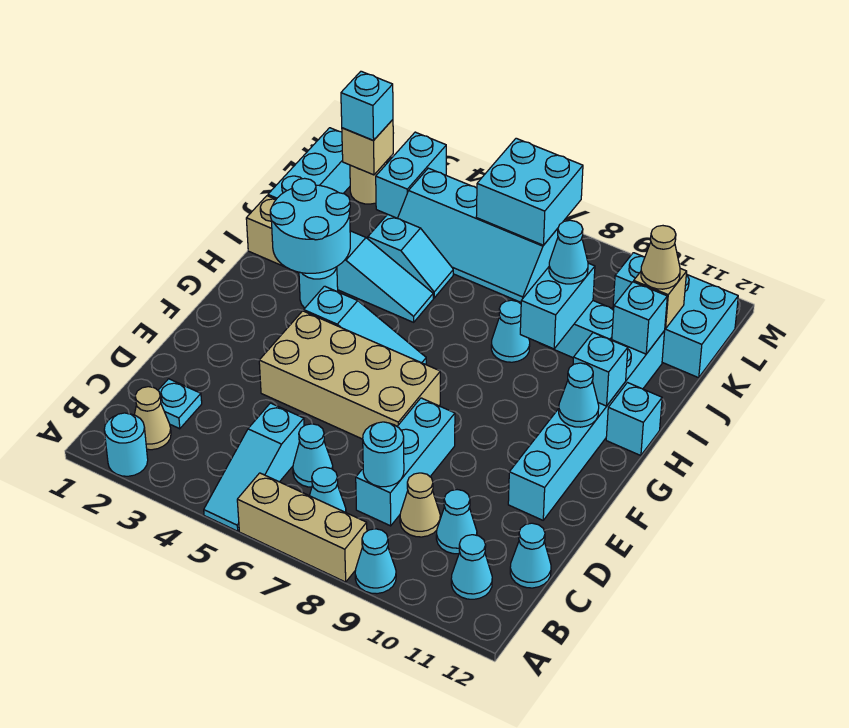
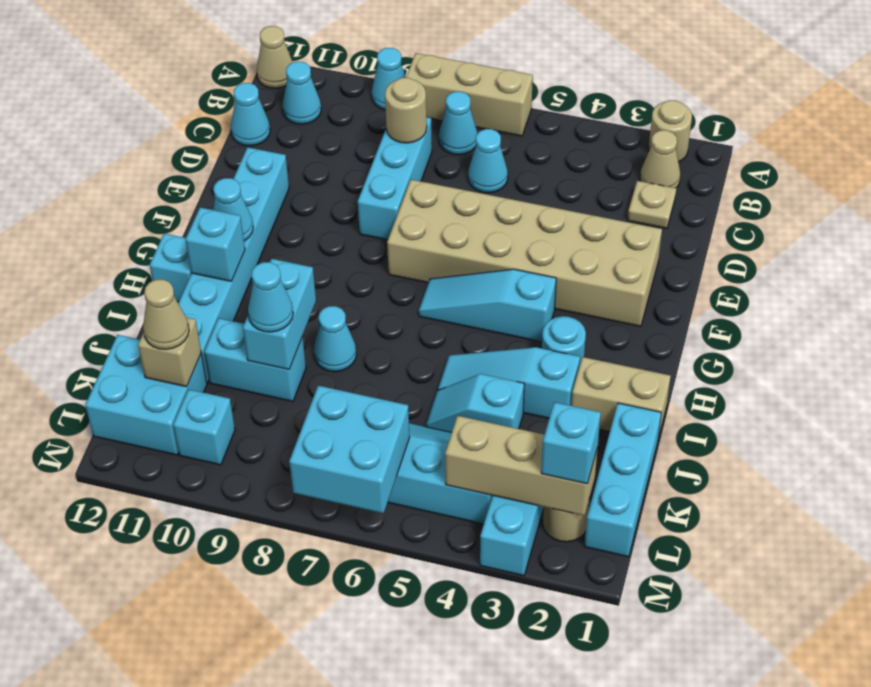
cyan round brick A2 level 1 -> tan round brick A2 level 1
cyan slope A5:C5 level 1 top C -> none
cyan plate C2 level 1 -> tan plate C2 level 1
cyan round brick C8 level 2 -> tan round brick C8 level 2
tan cone C9 level 1 -> tan cone A12 level 1
cyan cone C10 level 1 -> none
tan brick E4:F7 level 1 -> tan brick E2:F7 level 1
cyan round brick H2:I3 level 2 -> none
cyan brick J11 level 2 -> none
tan brick L2 level 2 -> tan brick L2:L4 level 2

